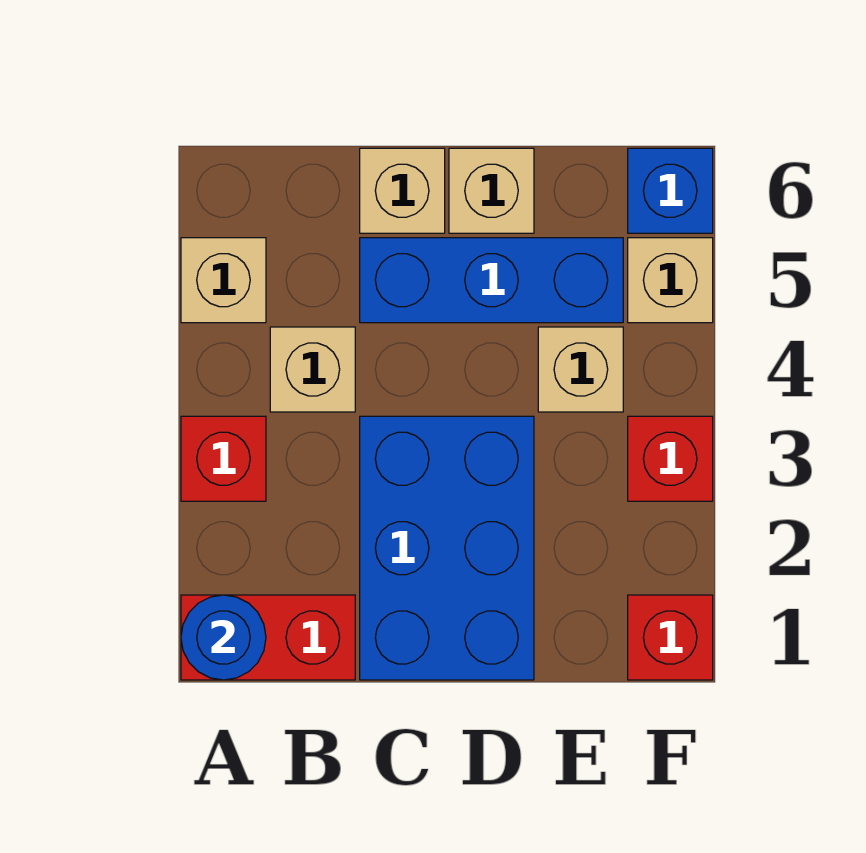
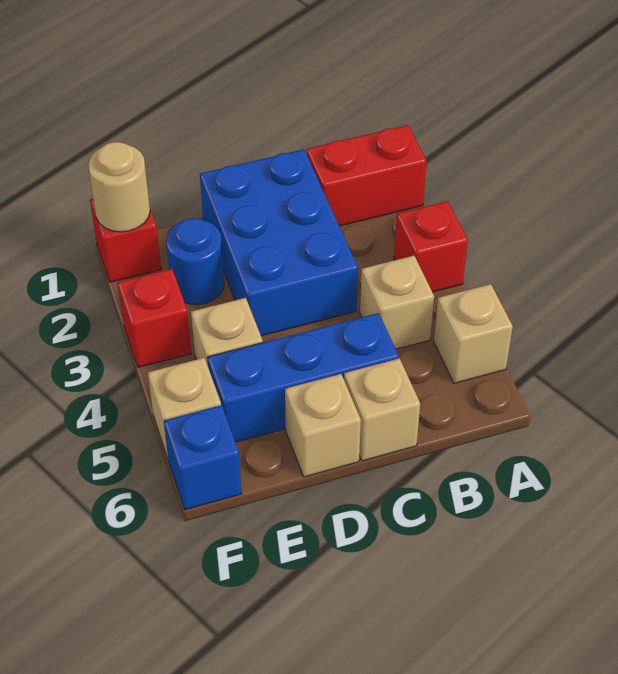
blue round brick A1 level 2 -> blue round brick E2 level 1
none -> tan round brick F1 level 2

